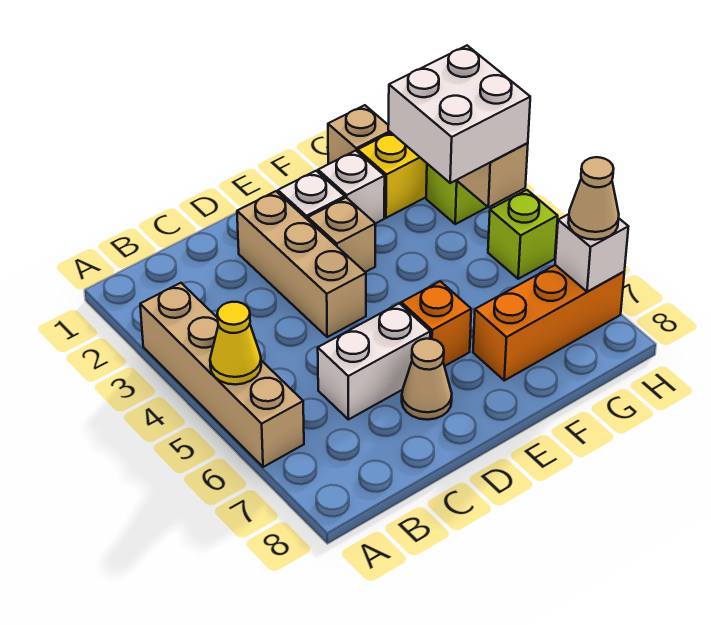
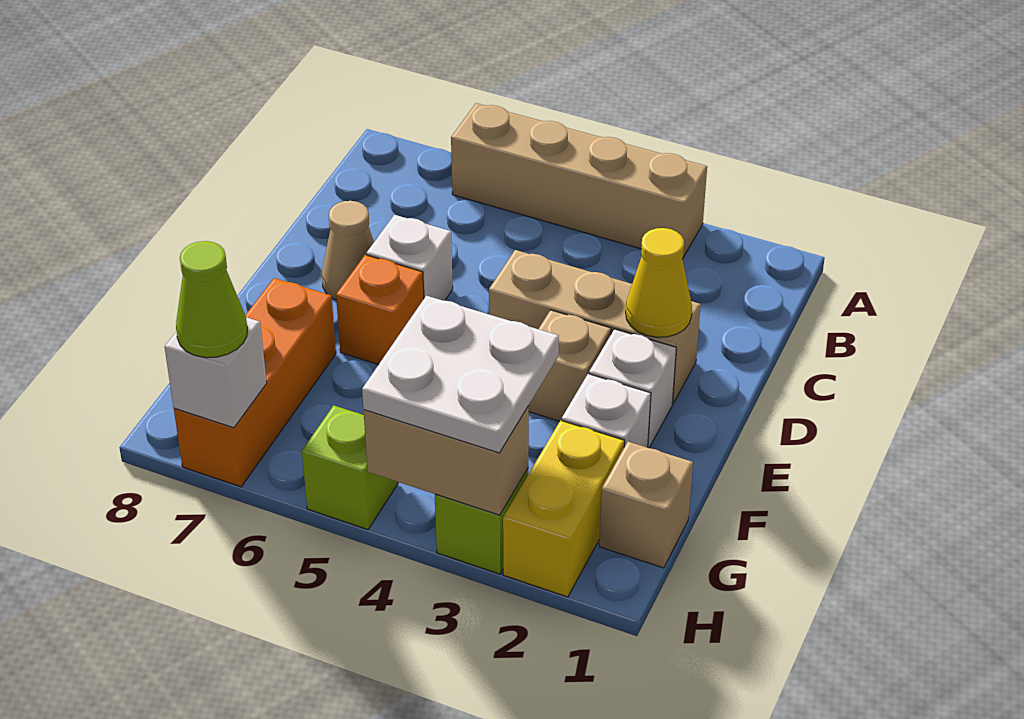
yellow cone A5 level 2 -> yellow cone D2 level 2
white brick C6:D6 level 1 -> white brick D6 level 1
white brick G3:H4 level 3 -> white plate G3:H4 level 3
tan cone H7 level 3 -> lime cone H7 level 3

